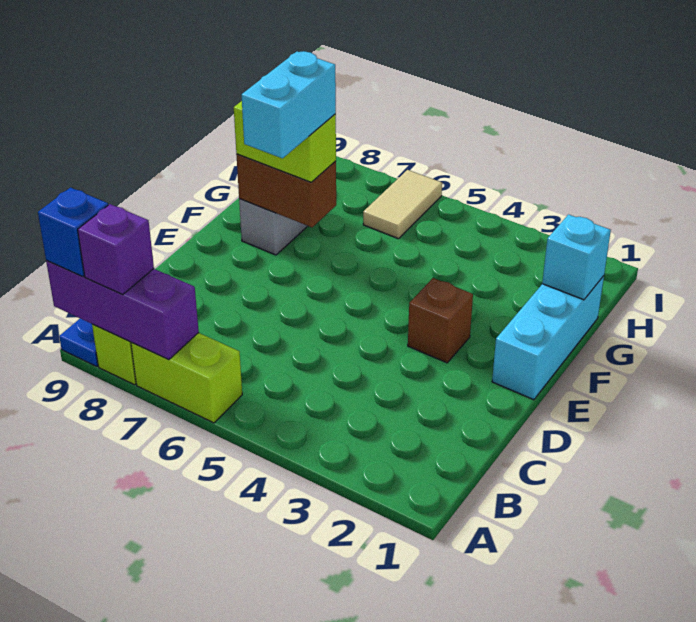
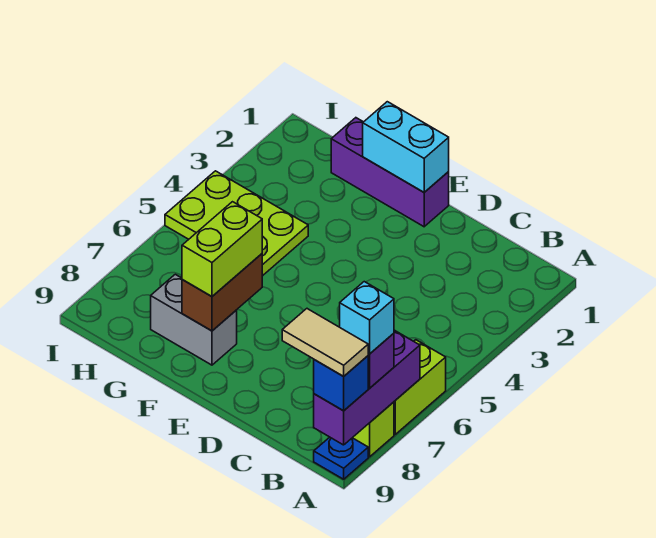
cyan brick E1:G1 level 1 -> purple brick E1:G1 level 1
brown brick E3 level 1 -> none
cyan brick E7:F7 level 4 -> cyan brick E1:F1 level 2
cyan brick G1 level 2 -> cyan brick A8 level 4
none -> lime plate G4:I5 level 1
tan tile H6:I6 level 1 -> tan tile A9:B9 level 4

